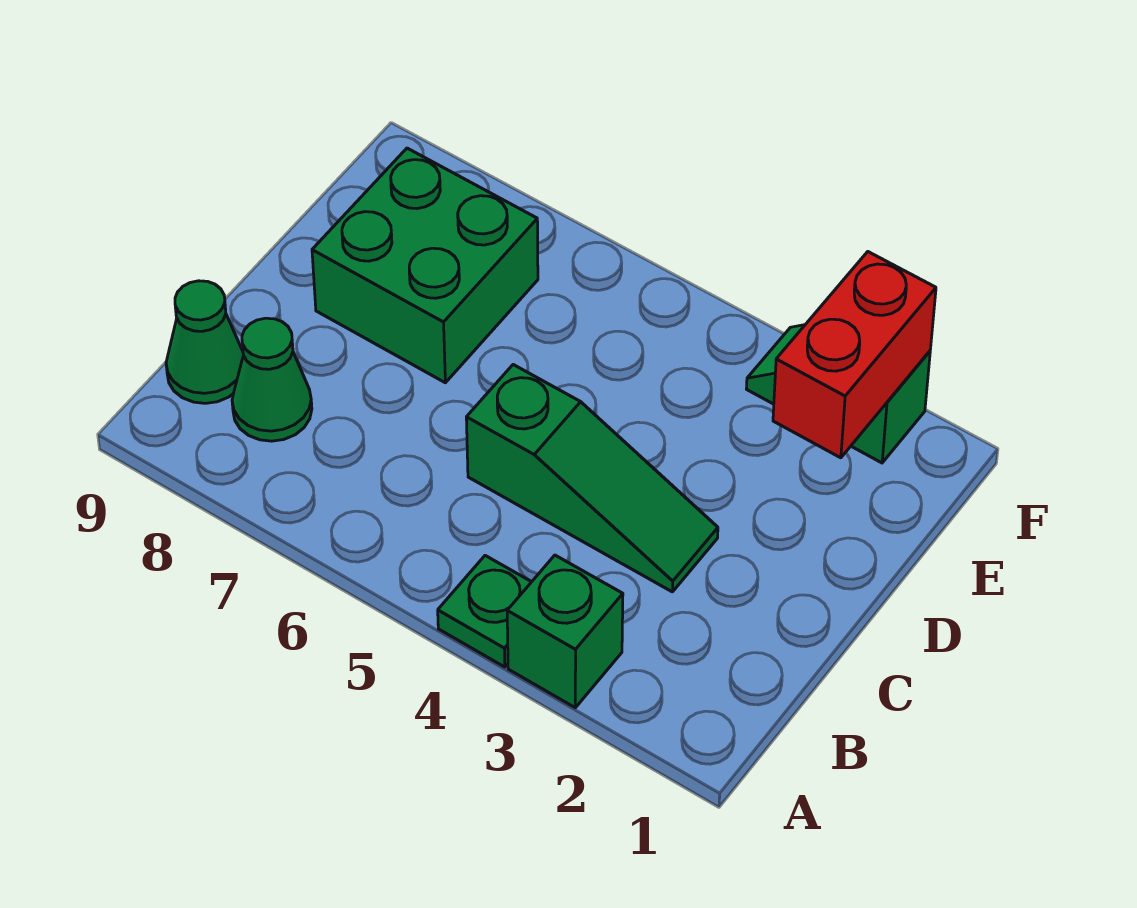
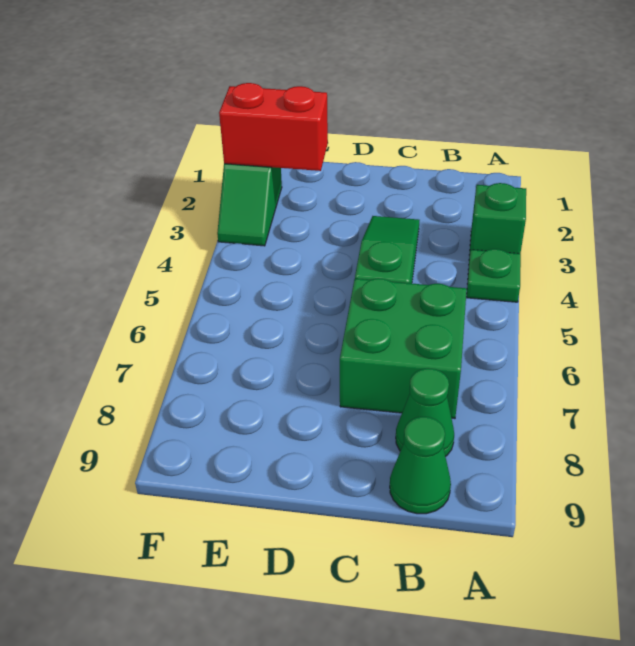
green brick D7:E8 level 1 -> green brick B6:C7 level 1

